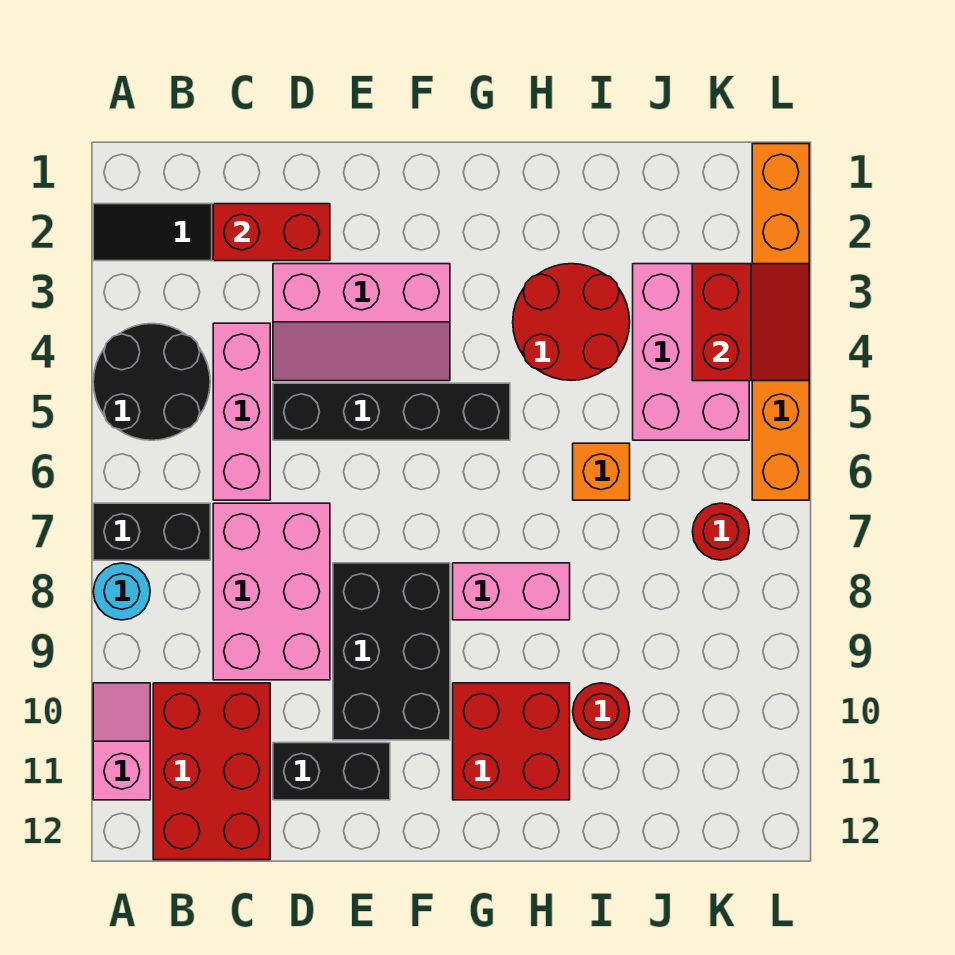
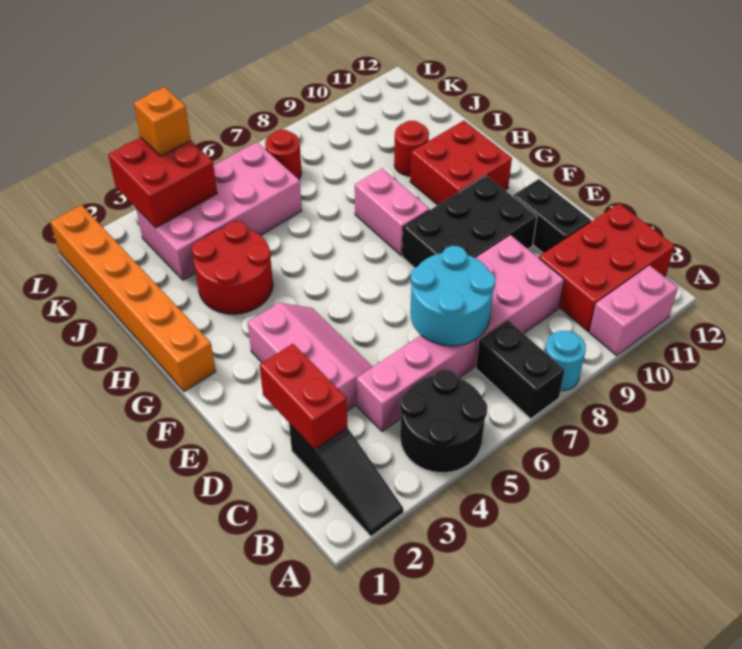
pink slope A10:A11 level 1 top 11 -> pink brick A10:A11 level 1
none -> cyan round brick C6:D7 level 2
black brick D5:G5 level 1 -> none
orange brick I6 level 1 -> orange brick L4 level 3
pink brick J3:K5 level 1 -> pink brick J3:K6 level 1
red slope K3:L4 level 2 top K -> red brick K3:L4 level 2
orange brick L1:L6 level 1 -> orange brick G1:L1 level 1

